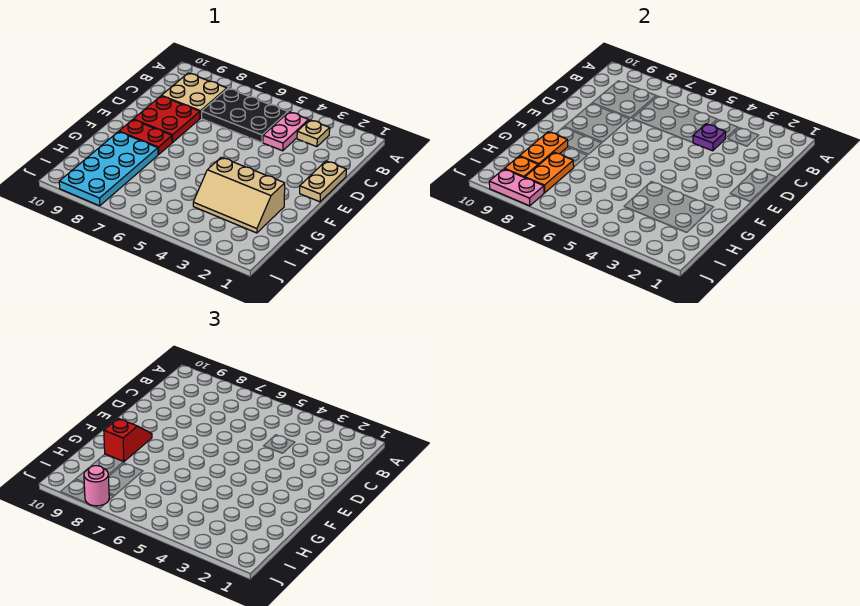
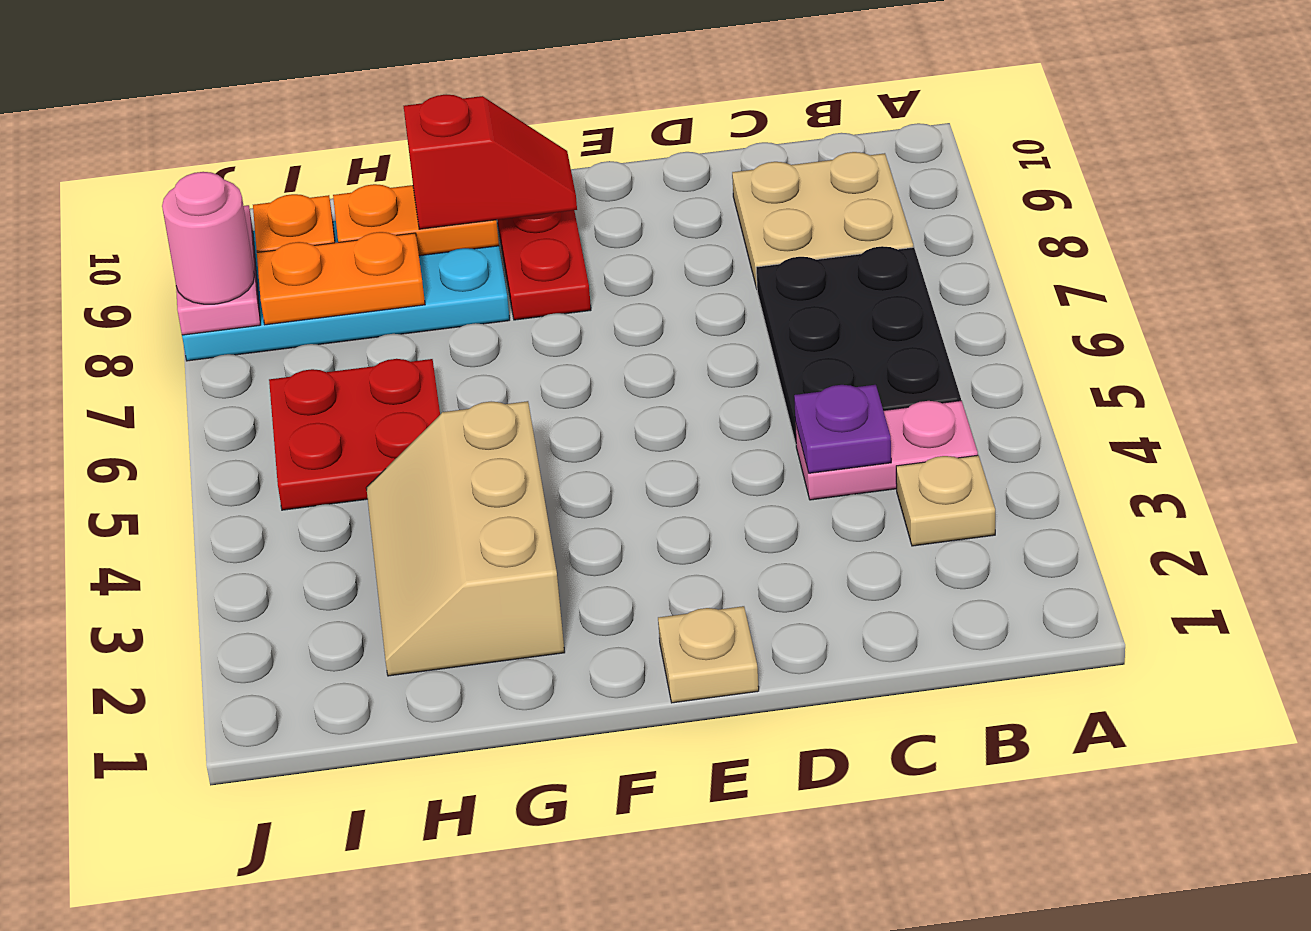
tan plate D1:E1 level 1 -> tan plate E1 level 1
red plate D8:E9 level 1 -> red plate H5:I6 level 1

